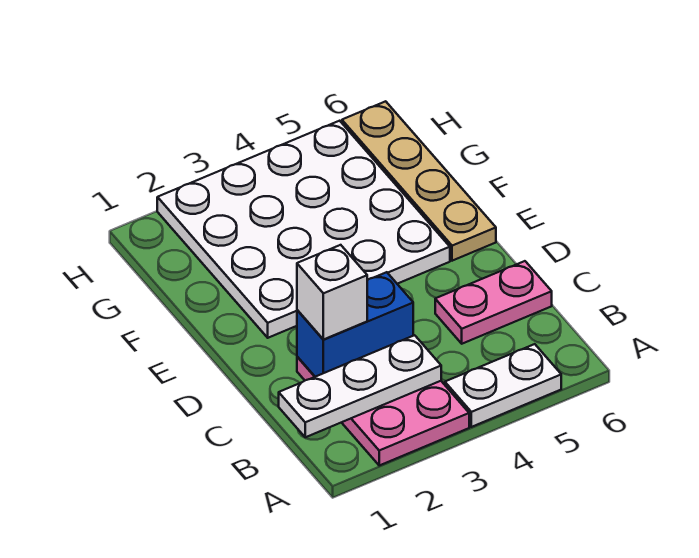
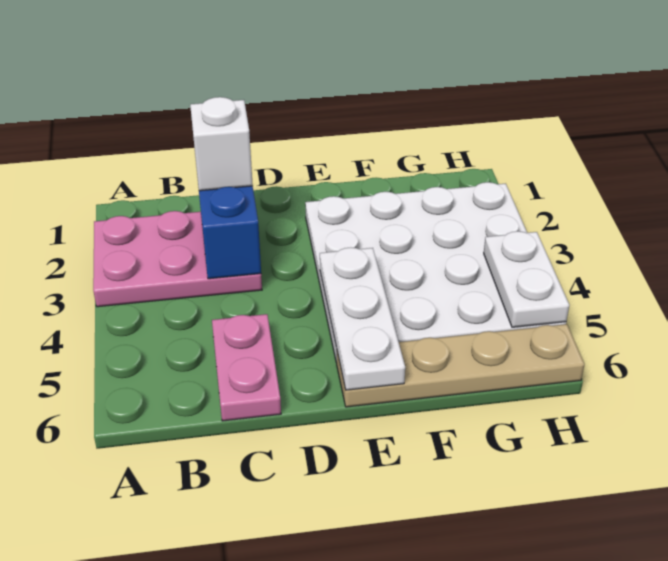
white plate A4:A5 level 1 -> white plate H4:H5 level 2
white plate B1:B3 level 2 -> white plate E4:E6 level 2

